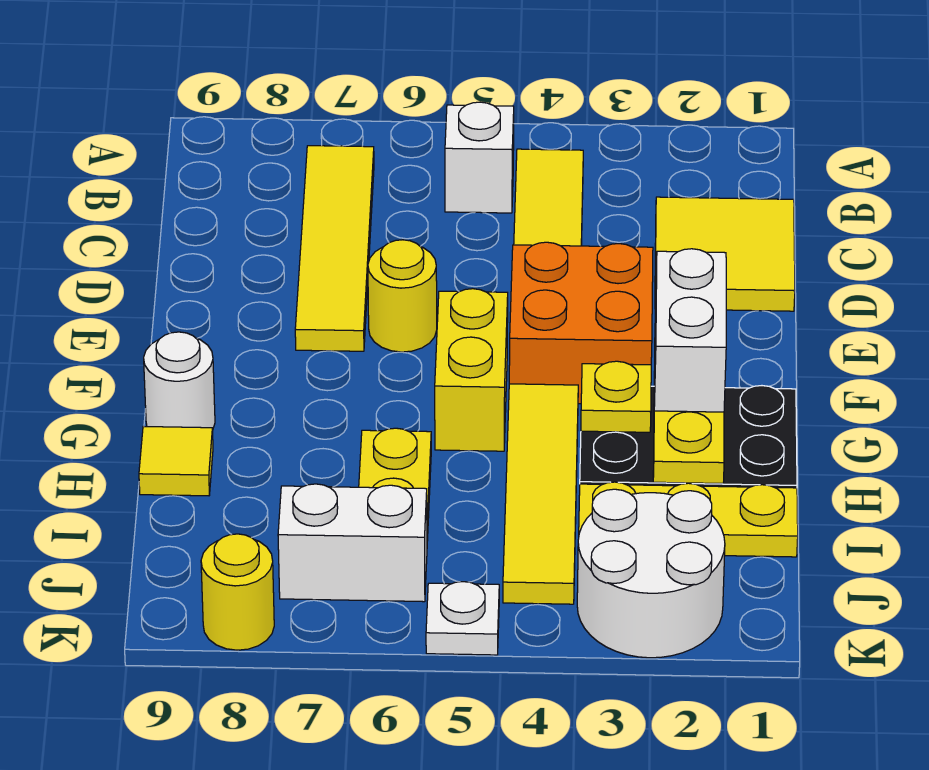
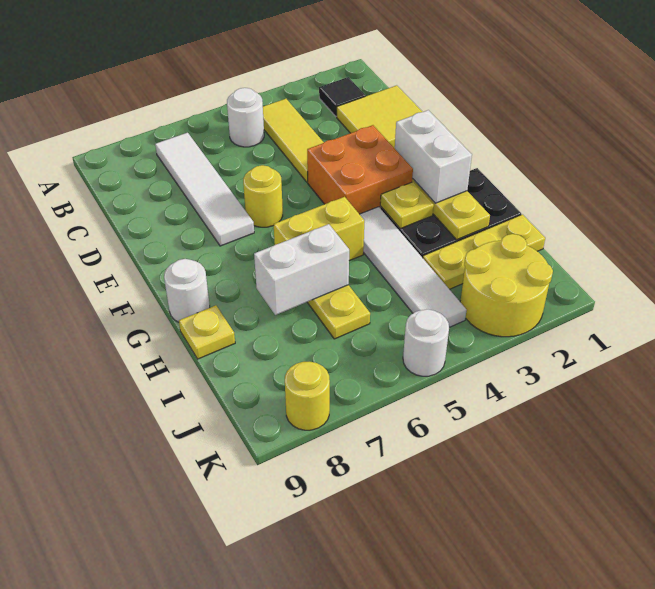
none -> black tile B2 level 1
white brick B5 level 1 -> white round brick B5 level 1
yellow tile B7:E7 level 1 -> white tile B7:E7 level 1
yellow brick F5:G5 level 1 -> yellow brick G5:G6 level 1
yellow tile G4:J4 level 1 -> white tile G4:J4 level 1
yellow tile H9 level 1 -> yellow plate H9 level 1
white round brick J2:K3 level 1 -> yellow round brick J2:K3 level 1
white brick J6:J7 level 1 -> white brick H6:H7 level 2
white plate K5 level 1 -> white round brick K5 level 1

